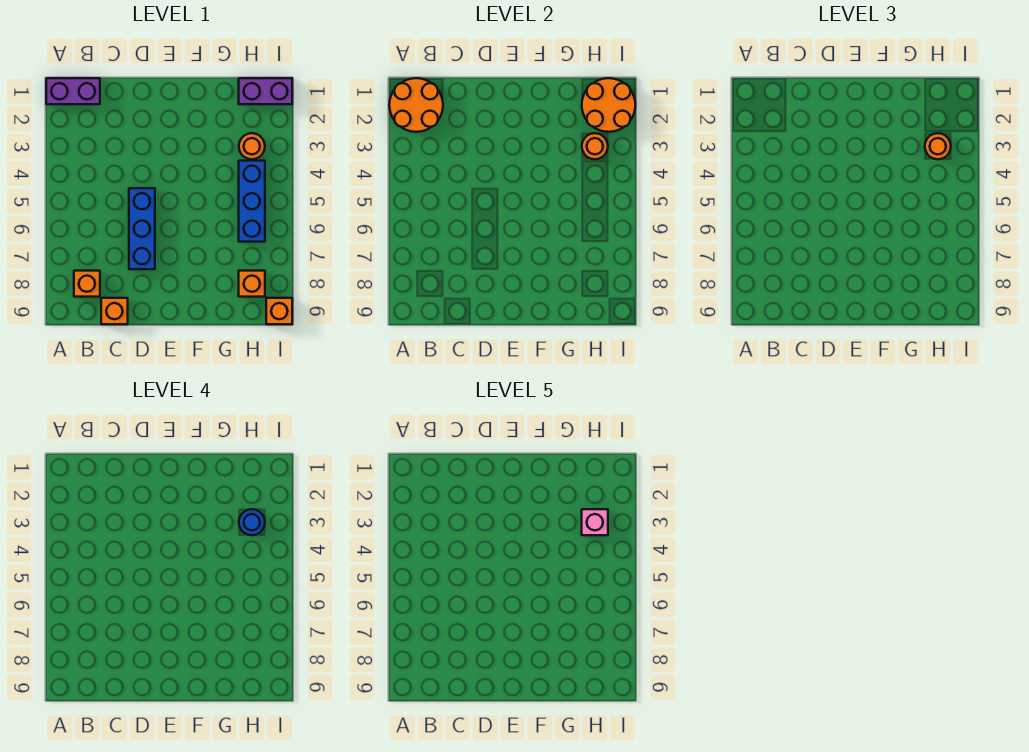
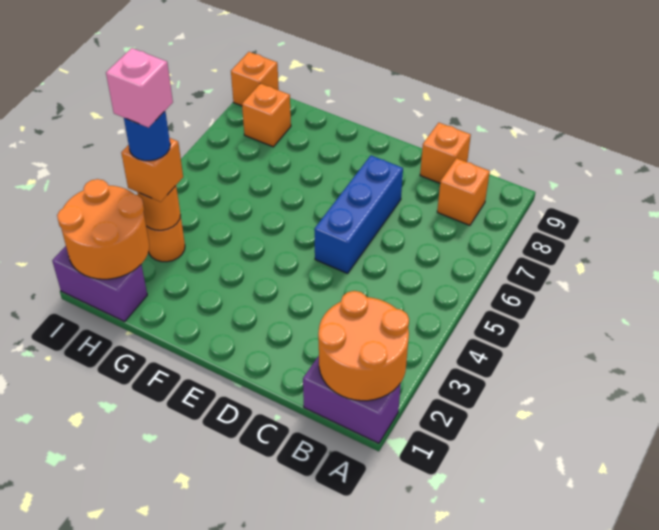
orange round brick H3 level 3 -> orange brick H3 level 3
blue brick H4:H6 level 1 -> none

